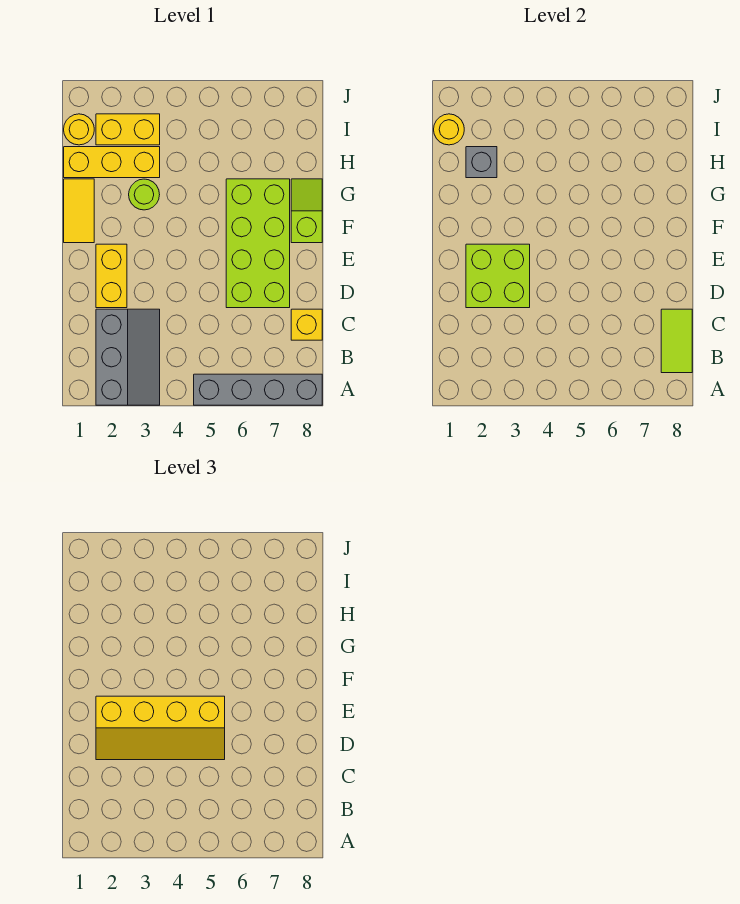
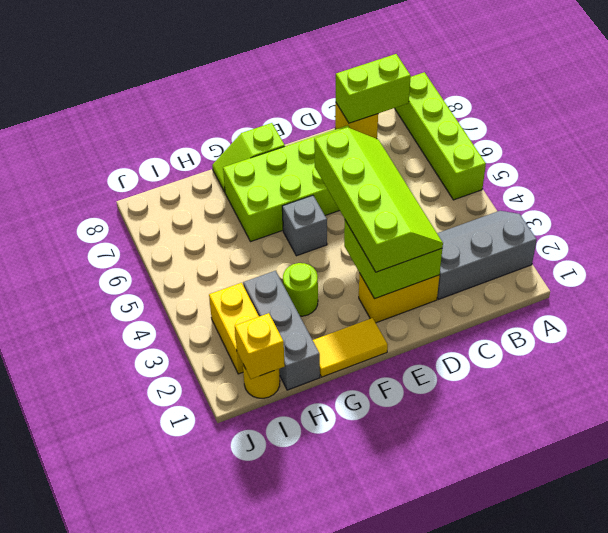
grey brick A5:A8 level 1 -> lime brick A5:A8 level 1
lime tile B8:C8 level 2 -> lime brick B8:C8 level 2
yellow slope D2:E5 level 3 top E -> lime slope D2:E5 level 3 top E
yellow brick H1:H3 level 1 -> grey brick H1:H3 level 1
grey brick H2 level 2 -> grey brick F5 level 1
yellow round brick I1 level 2 -> yellow brick I1 level 2

